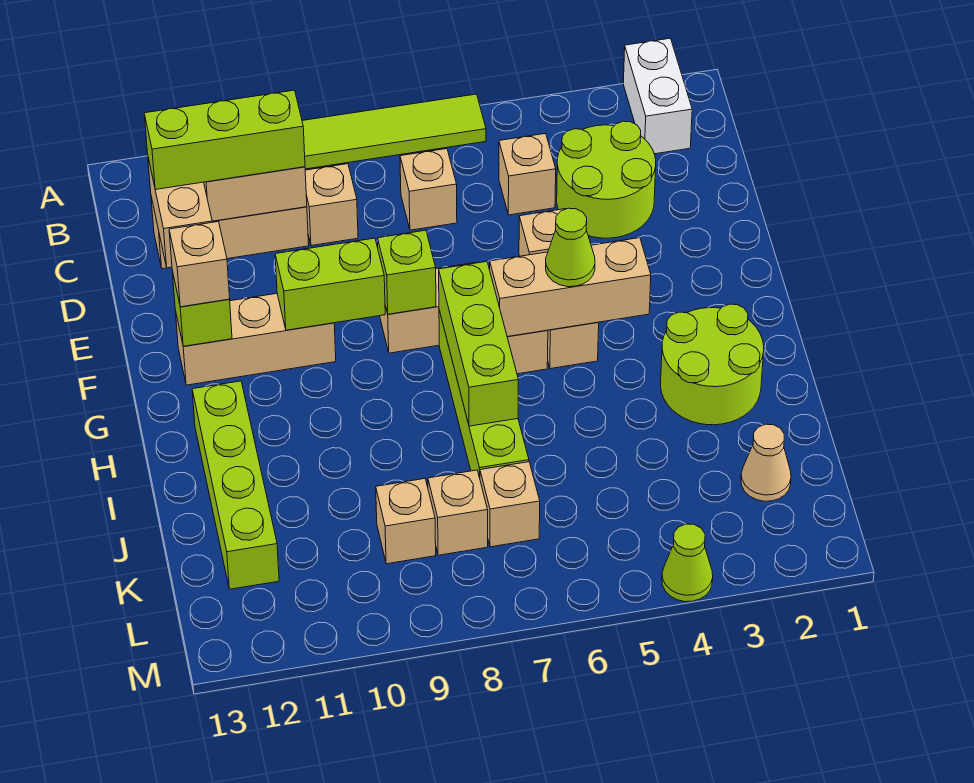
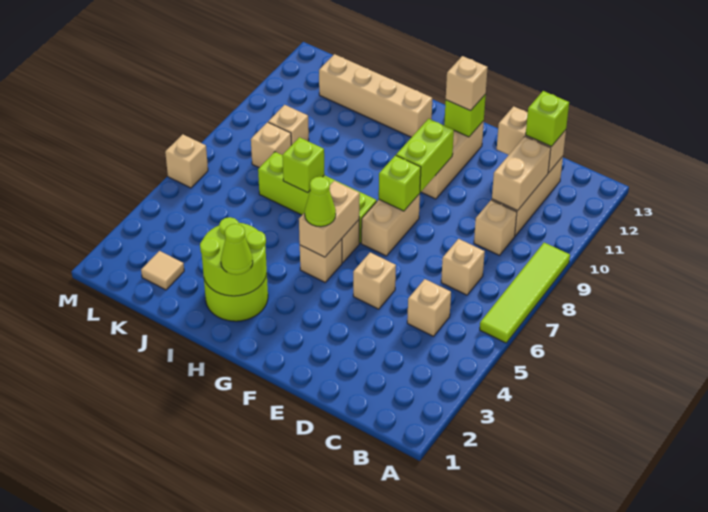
white brick A2:B2 level 1 -> none
lime round brick C3:D4 level 1 -> lime round brick H2:I3 level 2
lime brick C10:C12 level 3 -> lime brick C12 level 3
tan brick G4:G6 level 2 -> tan brick G5:G6 level 2
lime brick G7:I7 level 2 -> lime brick I7 level 2
lime brick H12:K12 level 1 -> tan brick H12:K12 level 1
tan cone K2 level 1 -> tan tile K2 level 1
tan brick K7 level 1 -> tan brick M6 level 1
lime cone M4 level 1 -> lime cone H2 level 3

